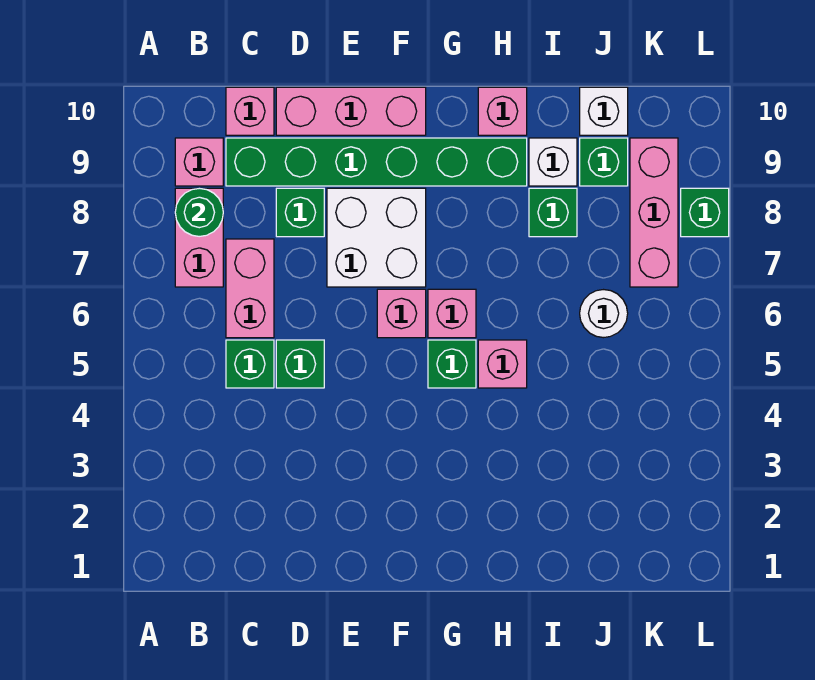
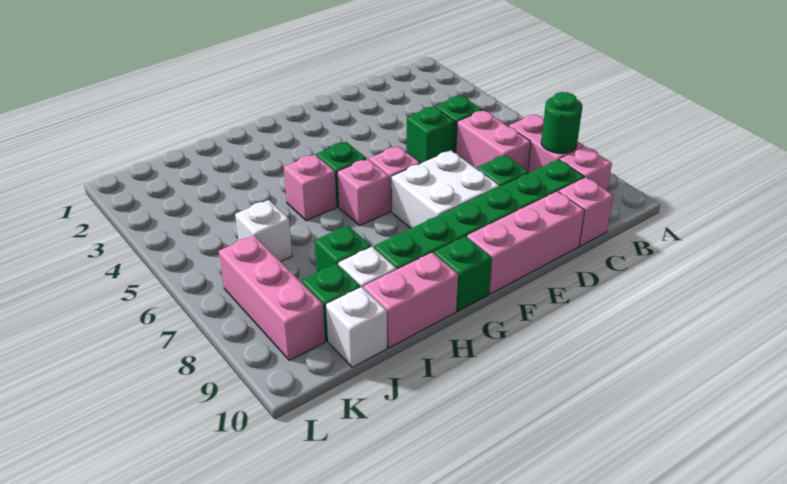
pink brick H10 level 1 -> pink brick H10:I10 level 1
white round brick J6 level 1 -> white brick J6 level 1
green brick L8 level 1 -> green brick G10 level 1

